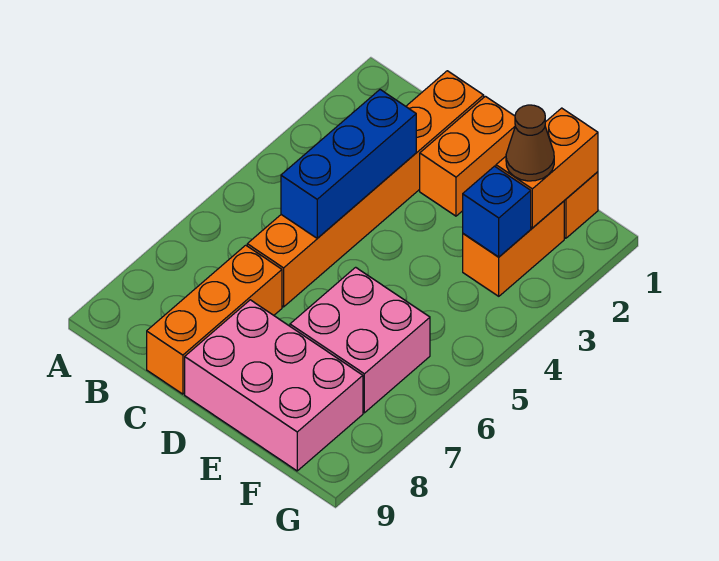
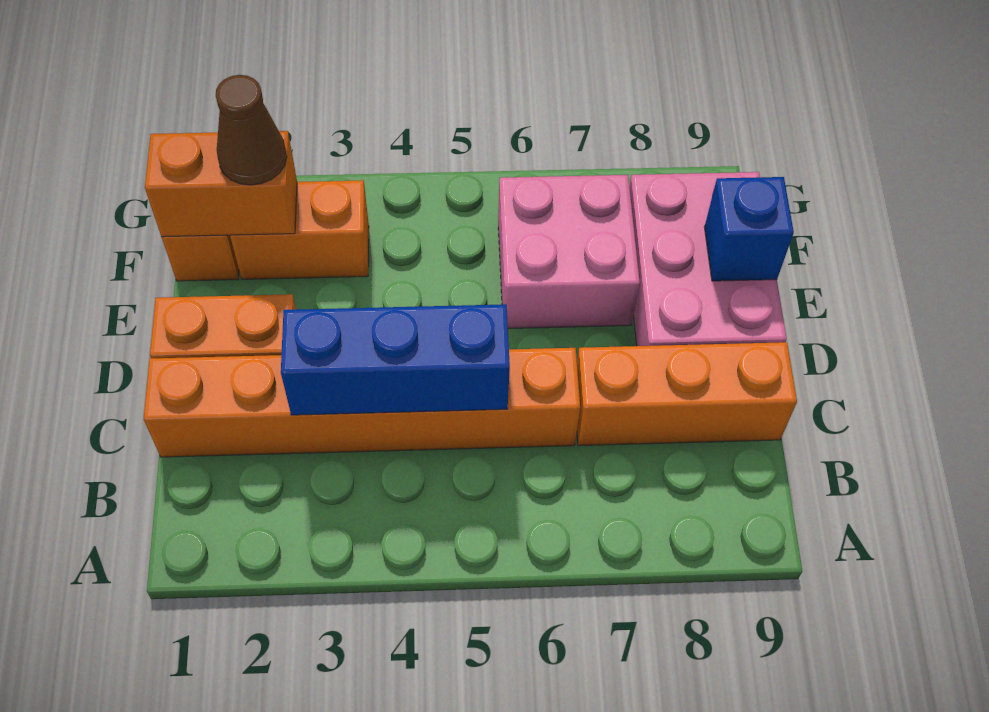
blue brick F3 level 2 -> blue brick E9 level 2

